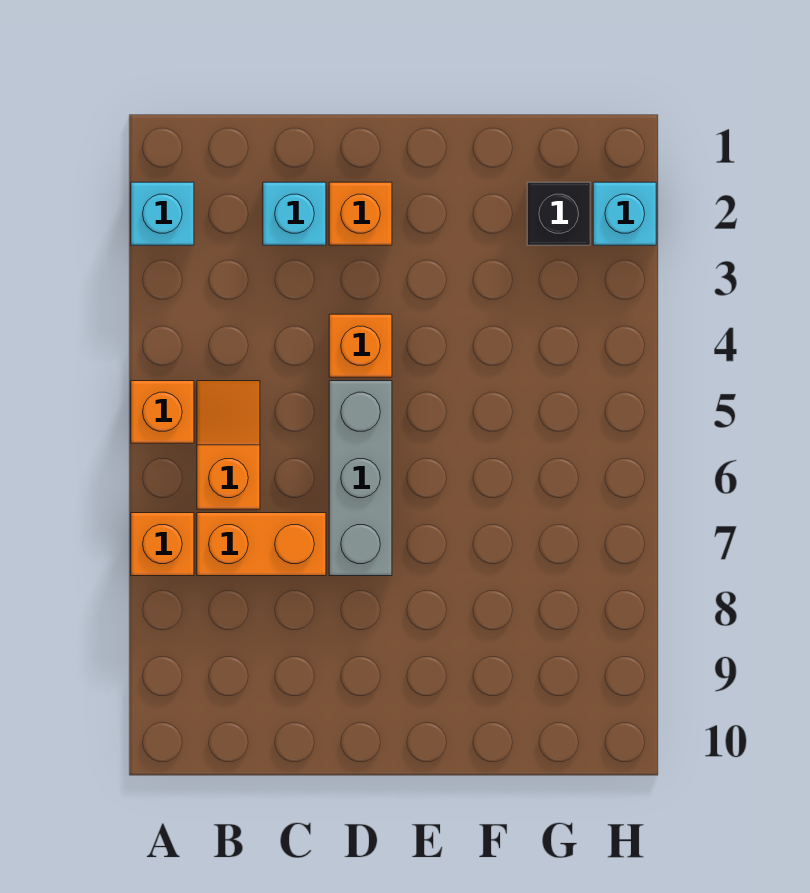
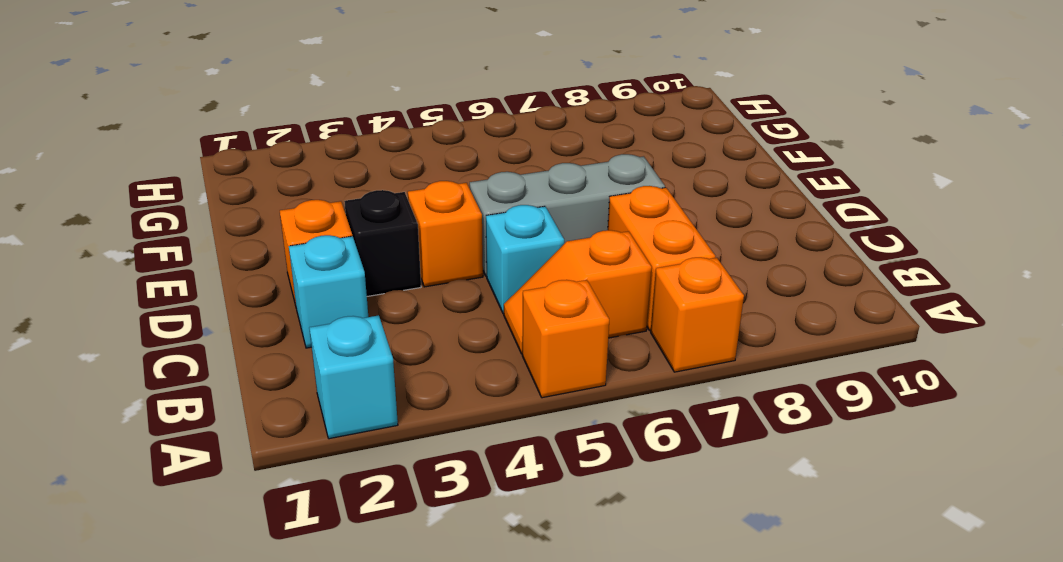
black brick G2 level 1 -> black brick D3 level 1
cyan brick H2 level 1 -> cyan brick C5 level 1

